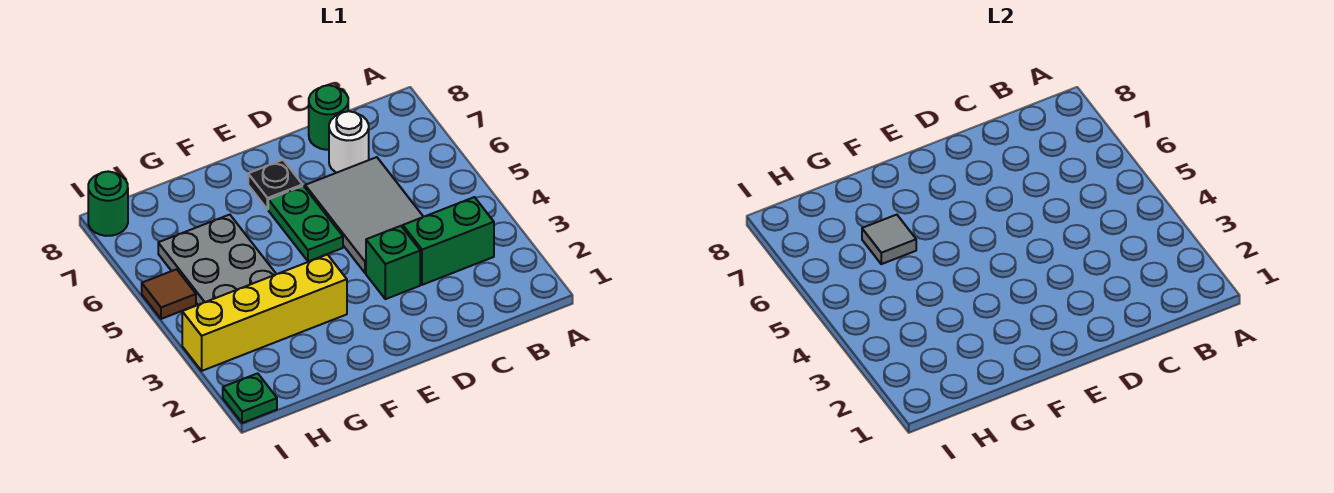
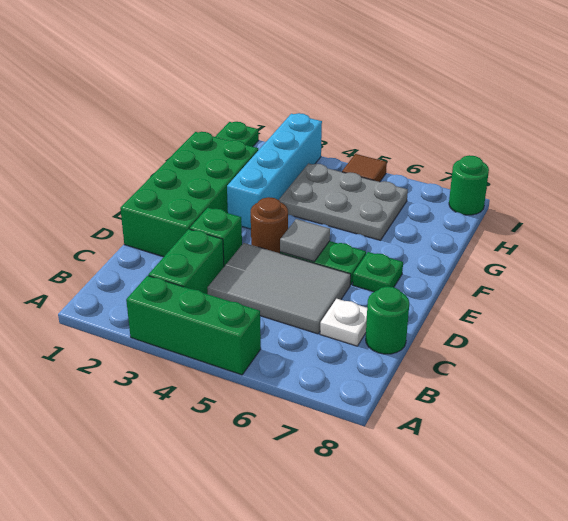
none -> green brick A3:A5 level 1
white round brick C7 level 1 -> white plate C7 level 1
none -> green brick D1:G2 level 1
none -> brown round brick E4 level 1
black plate E7 level 1 -> green plate E7 level 1
yellow brick F3:I3 level 1 -> cyan brick F3:I3 level 1
grey tile G6 level 2 -> grey tile E5 level 2

